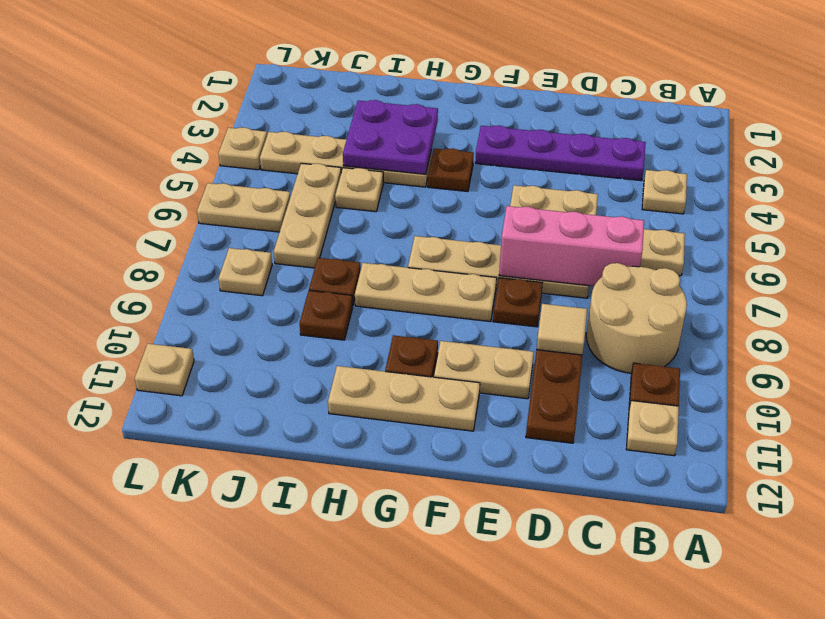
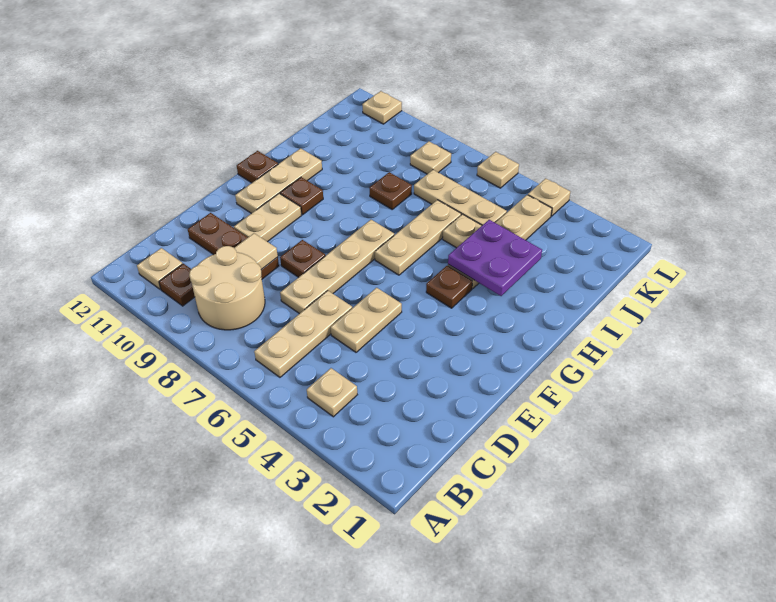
purple plate C3:F3 level 1 -> none
pink brick C7:E7 level 2 -> none
tan plate F8:H8 level 1 -> tan plate G6:I6 level 1
brown plate I9 level 1 -> brown plate G12 level 1
tan plate K6:L6 level 1 -> tan plate L6 level 1

